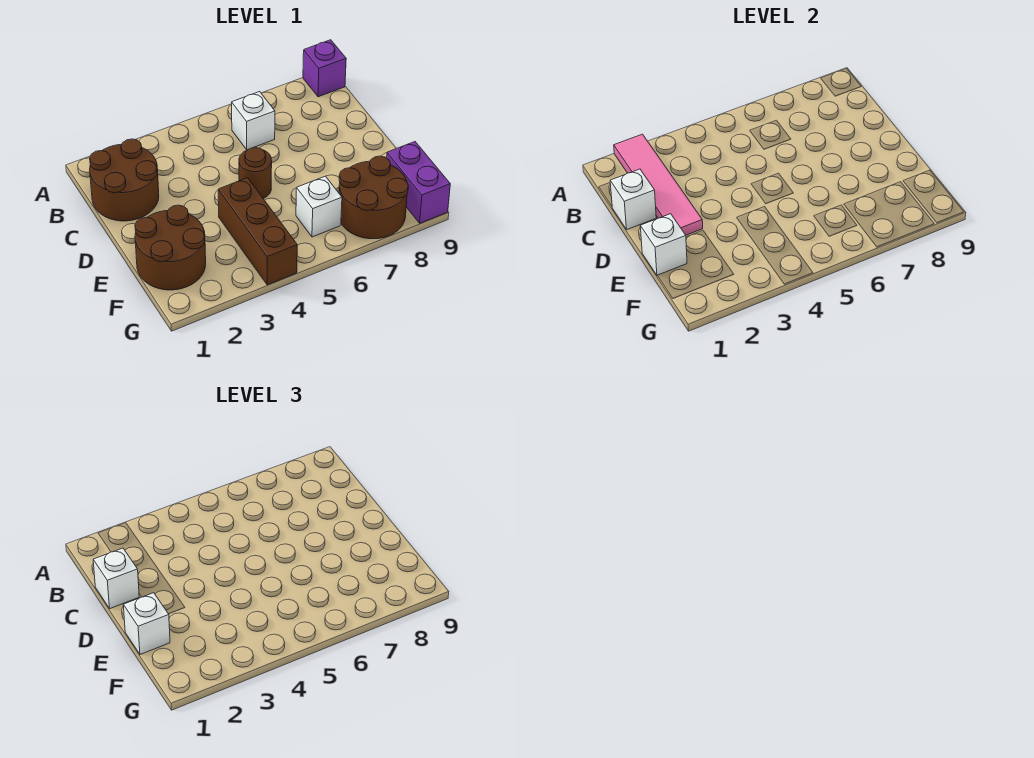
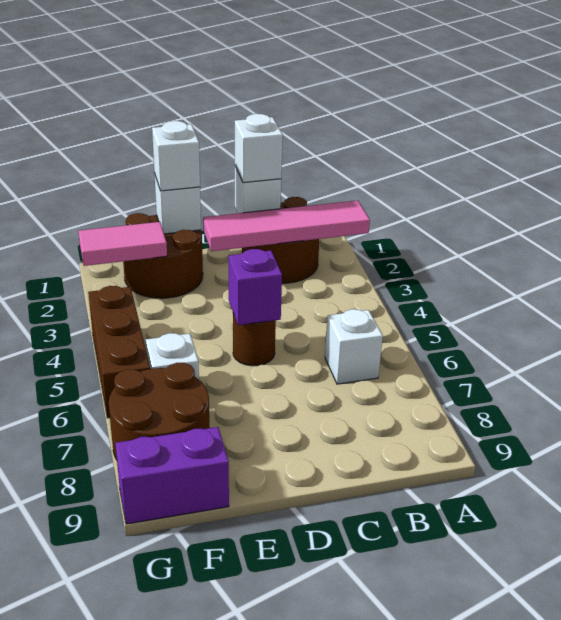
purple brick A9 level 1 -> purple brick D5 level 2
brown brick E4:G4 level 1 -> brown brick G4:G6 level 1
none -> pink tile F2:G2 level 2

